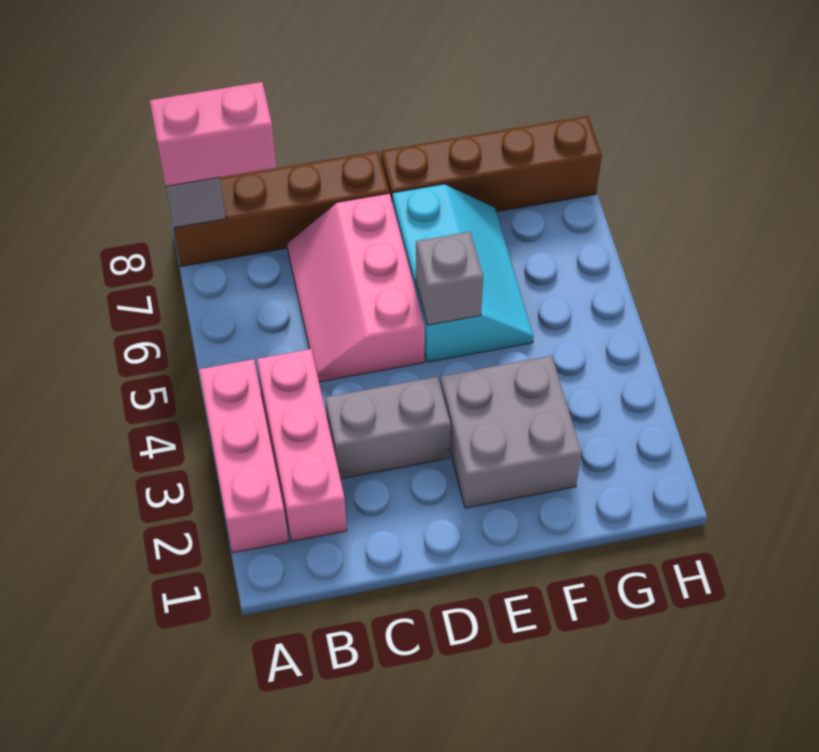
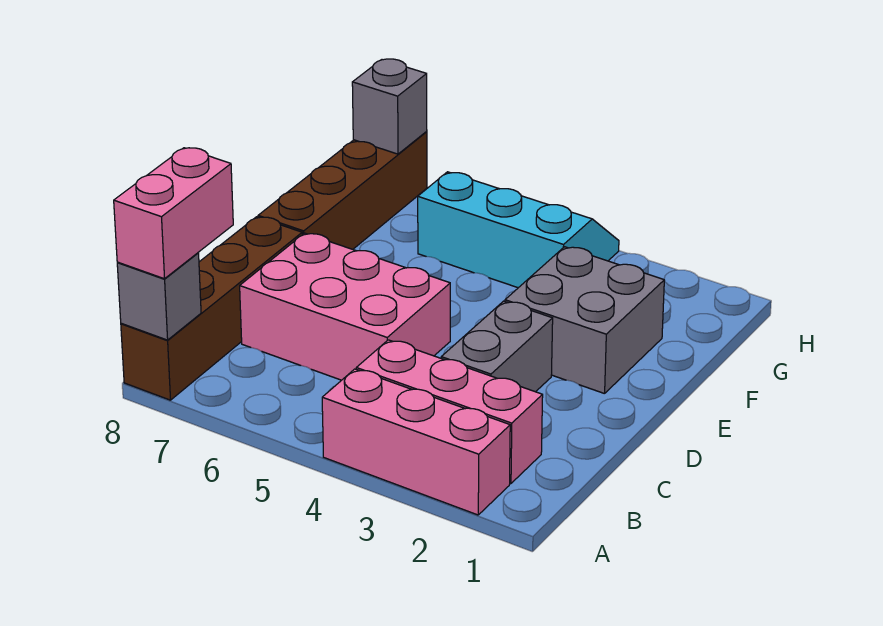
pink slope C5:D7 level 1 top D -> pink brick C5:D7 level 1
cyan slope E5:F7 level 1 top E -> cyan slope G4:H6 level 1 top G
grey brick E5 level 2 -> grey brick H8 level 2

